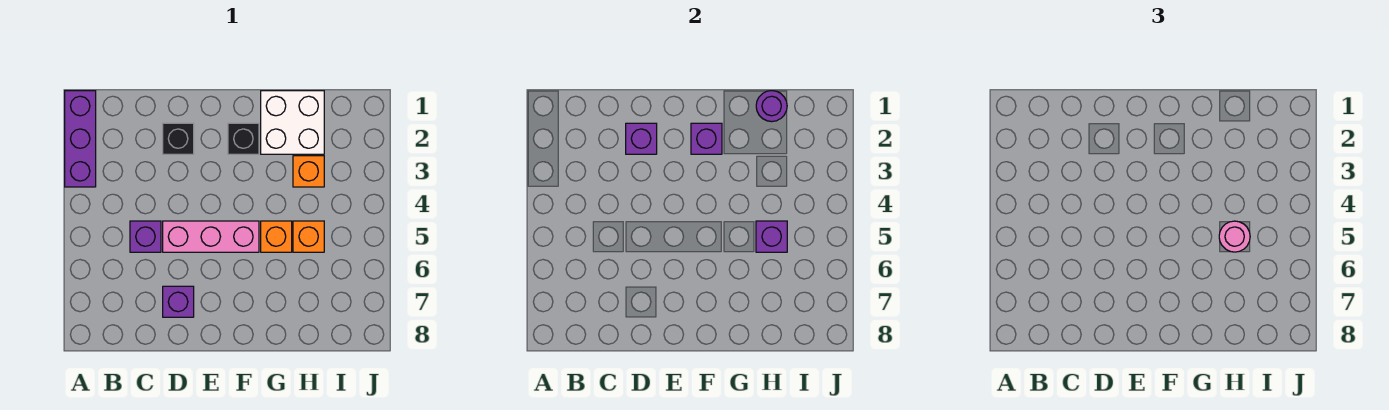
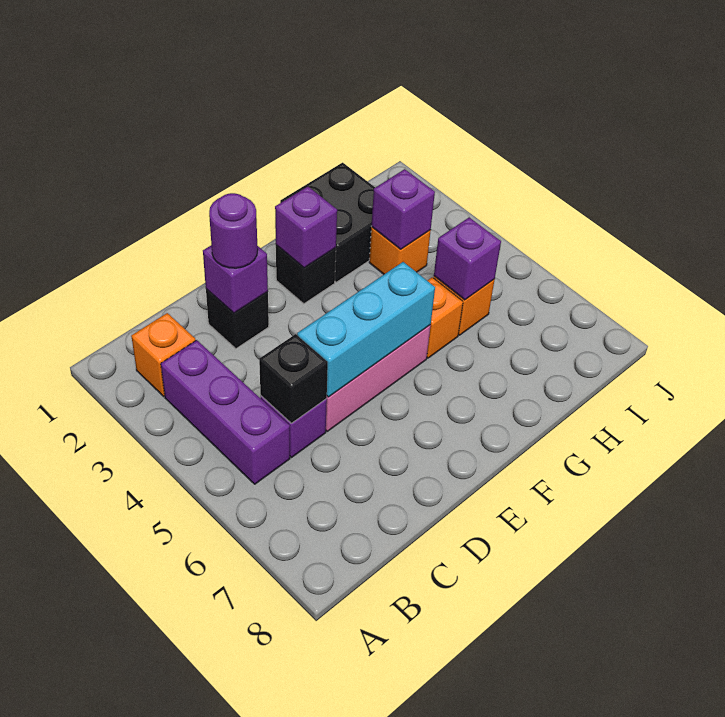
purple brick A1:A3 level 1 -> purple brick B3:B5 level 1
none -> orange brick B2 level 1
none -> black brick C5 level 2
none -> cyan brick D5:F5 level 2
purple brick D7 level 1 -> purple brick H3 level 2
white brick G1:H2 level 1 -> black brick G1:H2 level 1
purple round brick H1 level 2 -> purple round brick D2 level 3
pink round brick H5 level 3 -> none

